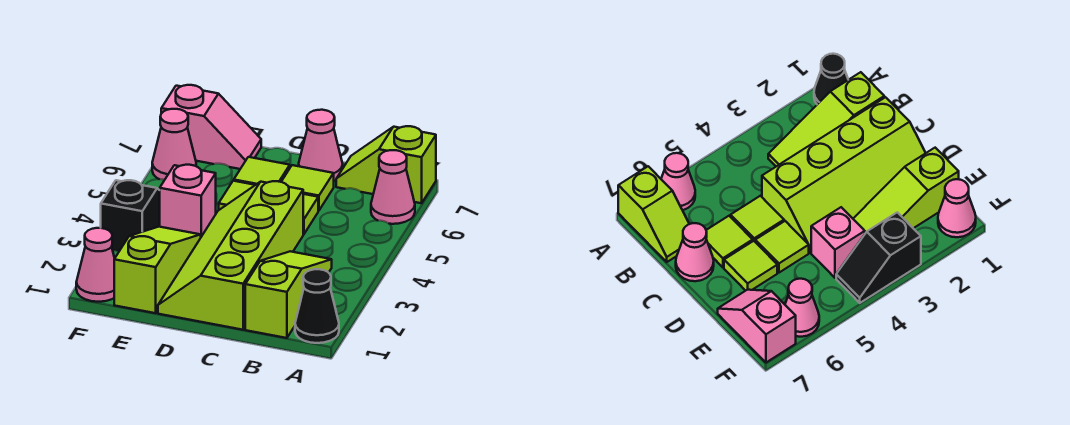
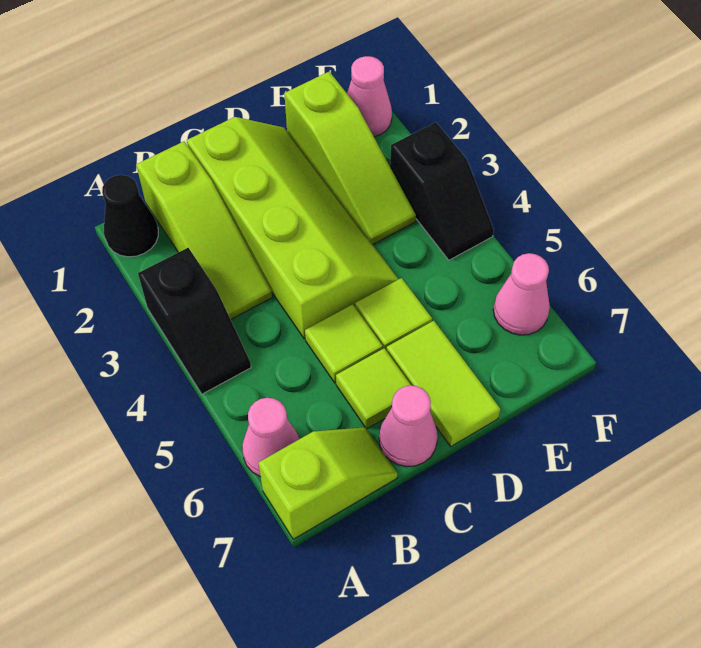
none -> black slope A3:A4 level 1 top 3
lime tile D6 level 1 -> lime tile D6:D7 level 1
pink brick E4 level 1 -> none
pink slope E7:F7 level 1 top F -> none

